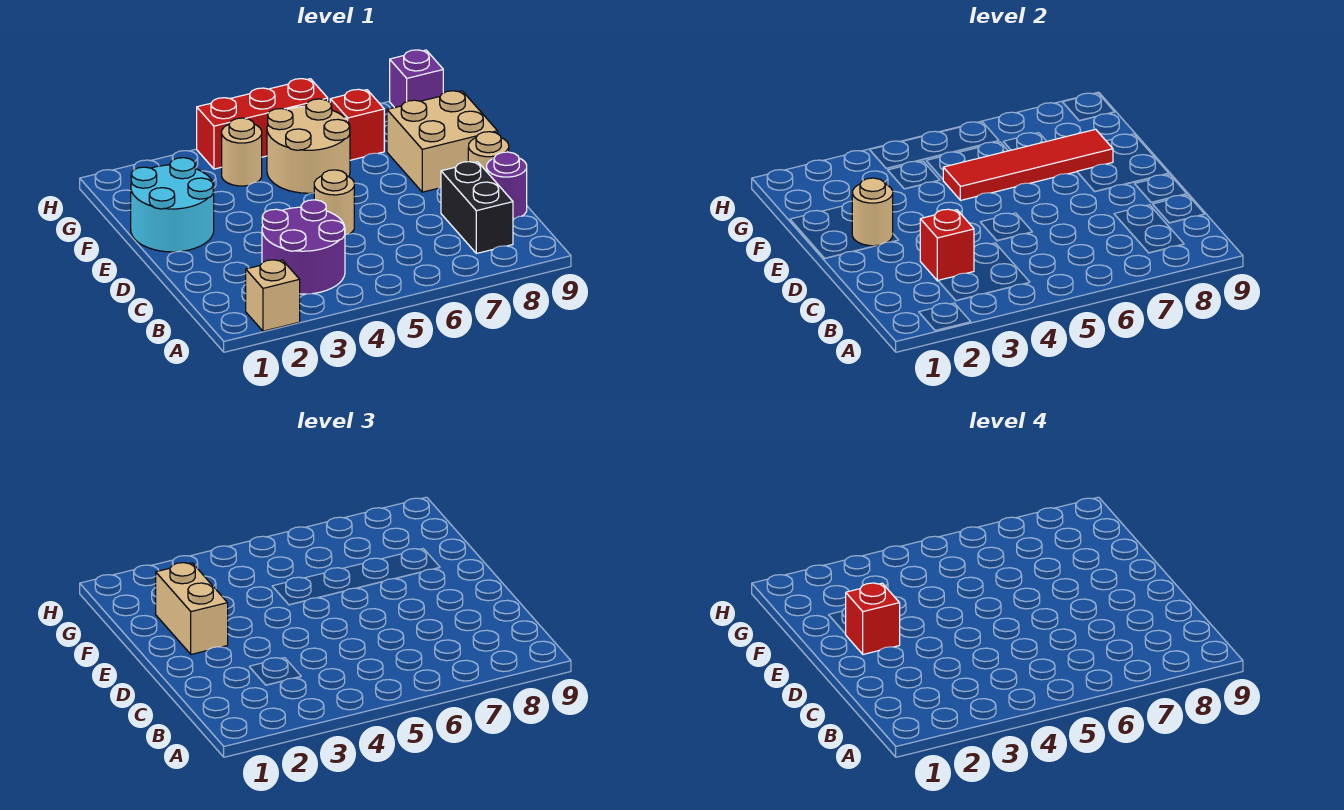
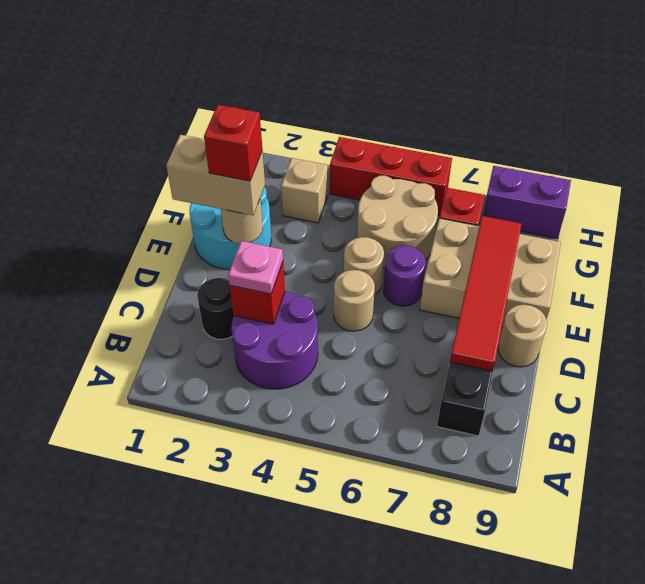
tan brick A2 level 1 -> tan brick G3 level 1
none -> black round brick C2 level 1
none -> pink plate C3 level 3
purple round brick C9 level 1 -> purple round brick E6 level 1
tan brick E2:F2 level 3 -> tan brick E1:E2 level 3
tan brick E8:F9 level 1 -> tan brick E7:F9 level 1
red tile F5:F8 level 2 -> red tile C8:F8 level 2
tan round brick G4 level 1 -> tan round brick E5 level 1
purple brick H9 level 1 -> purple brick H8:H9 level 1

